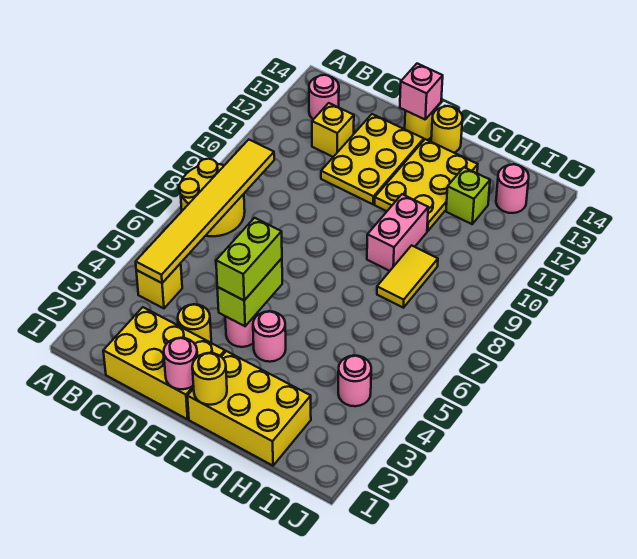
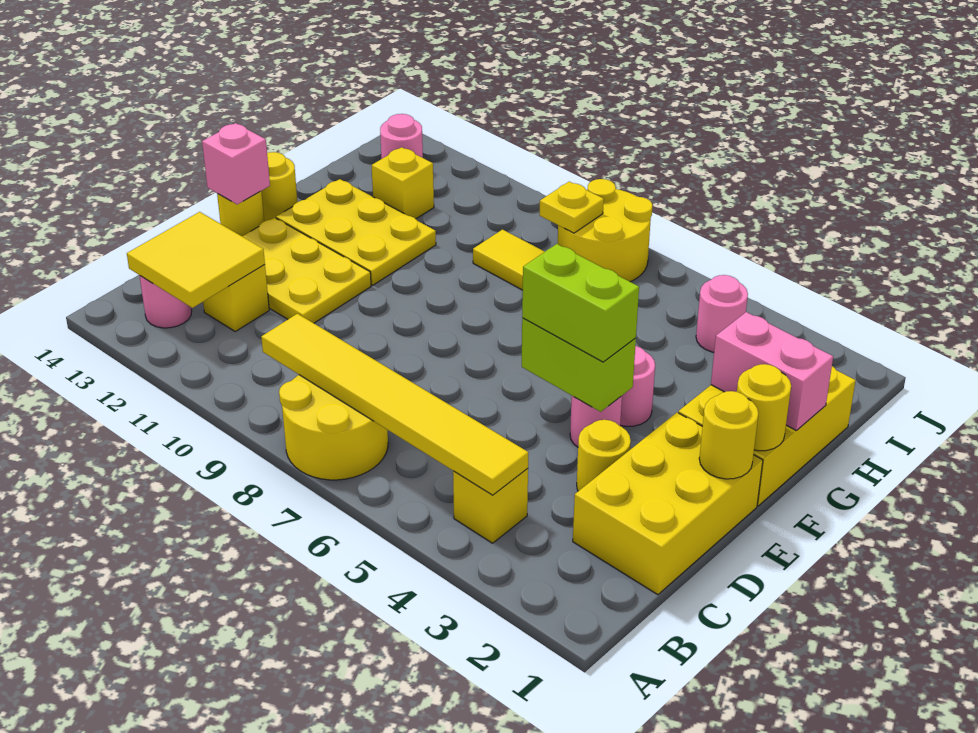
none -> yellow tile B12:C13 level 2
pink round brick E1 level 2 -> yellow round brick E1 level 2
pink brick G9:G10 level 1 -> pink brick G1:G2 level 2
lime brick H12 level 1 -> yellow brick H12 level 1
none -> yellow round brick I7:J8 level 1
none -> yellow plate I8 level 2

